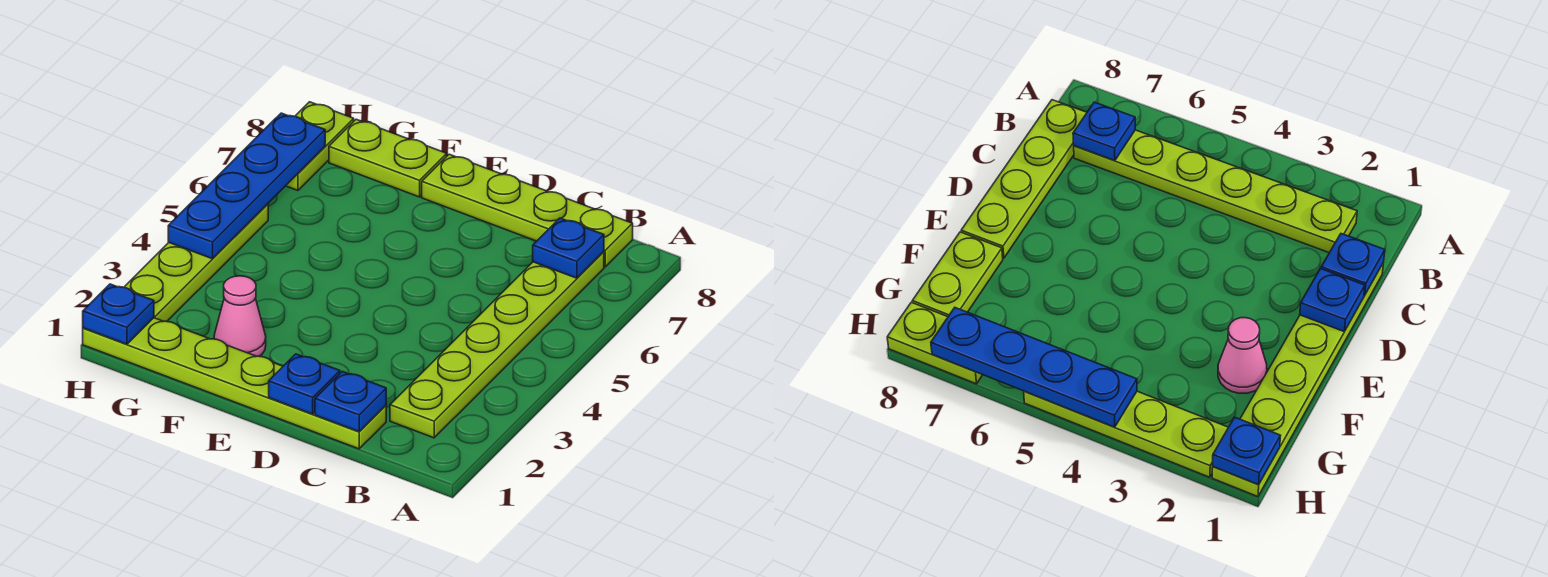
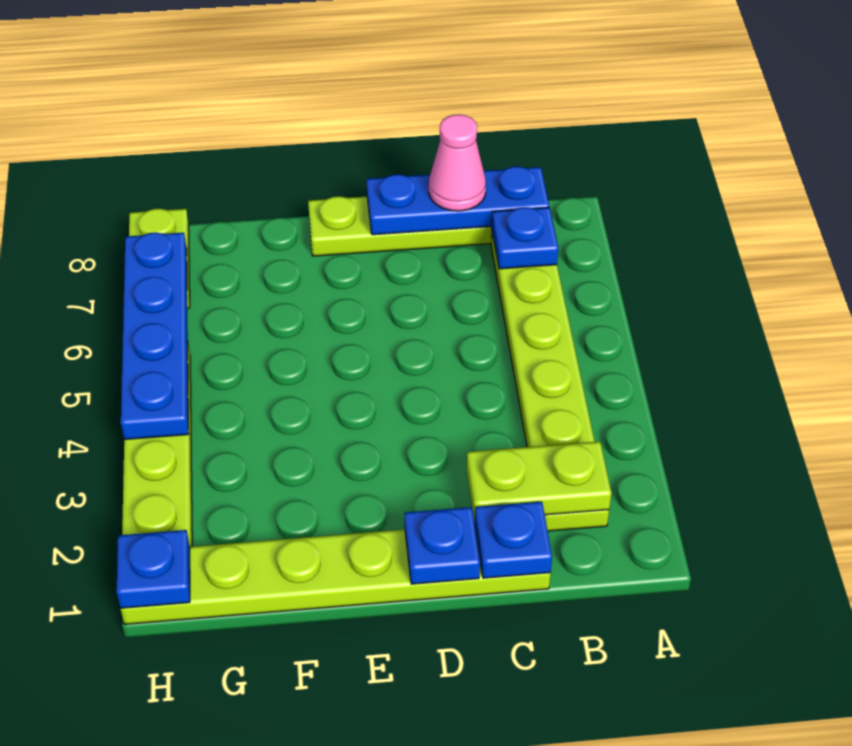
none -> blue plate B8:D8 level 2
pink cone F2 level 1 -> pink cone C8 level 3
lime plate F8:G8 level 1 -> lime plate B2:C2 level 2

